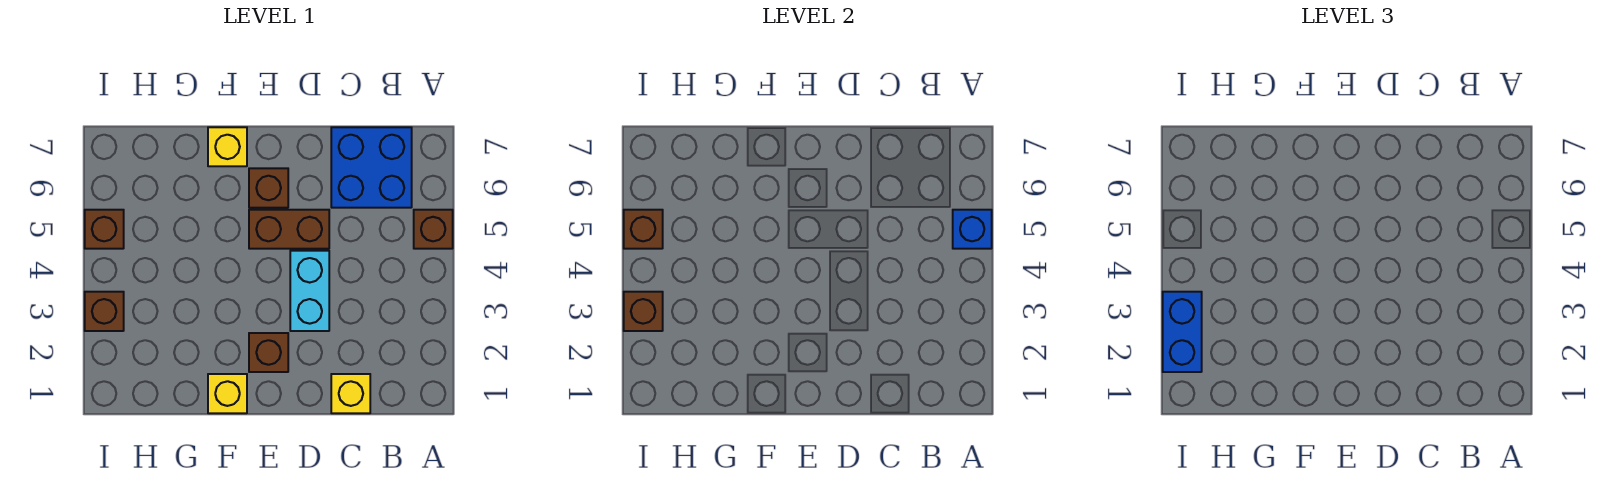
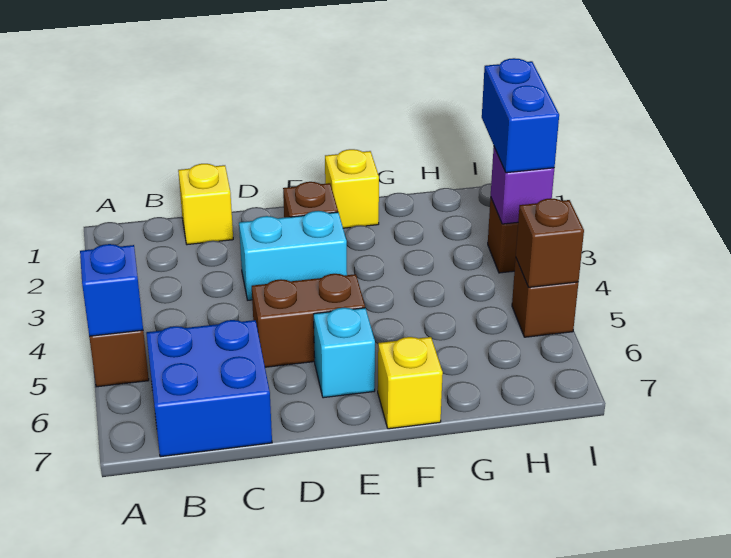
cyan brick D3:D4 level 1 -> cyan brick D3:E3 level 1
brown brick E6 level 1 -> cyan brick E6 level 1
brown brick I3 level 2 -> purple brick I3 level 2

